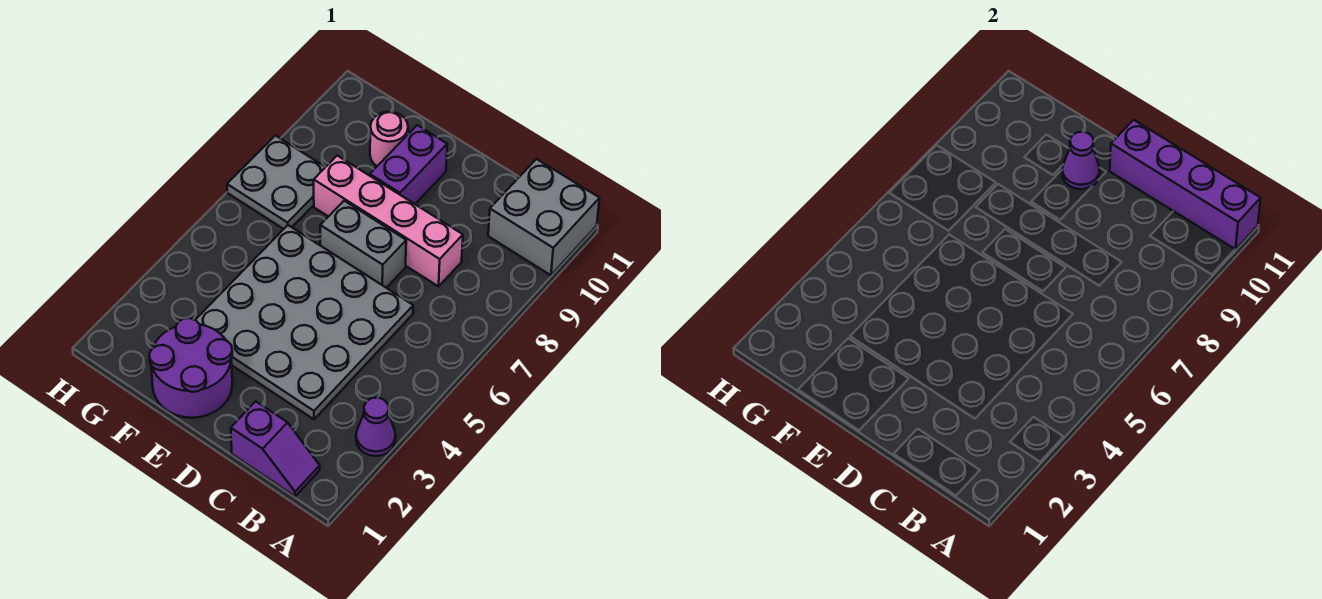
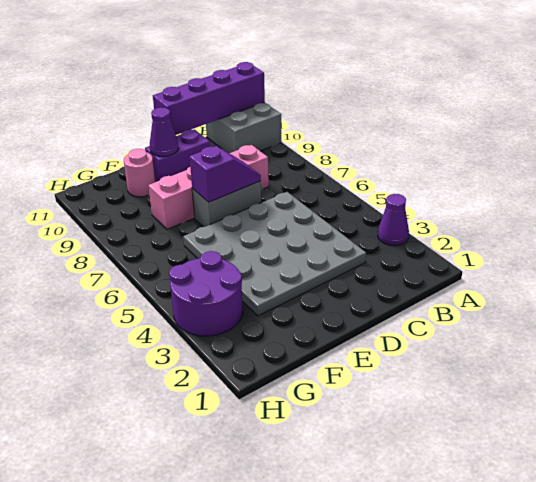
purple slope B1:C1 level 1 top C -> purple slope D7:E7 level 2 top E
purple round brick E1:F2 level 1 -> purple round brick G3:H4 level 1
purple brick E9:E10 level 1 -> purple brick D10:E10 level 1
grey plate G7:H8 level 1 -> none

